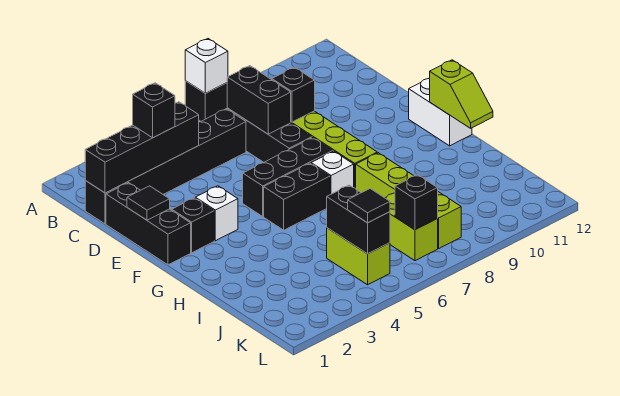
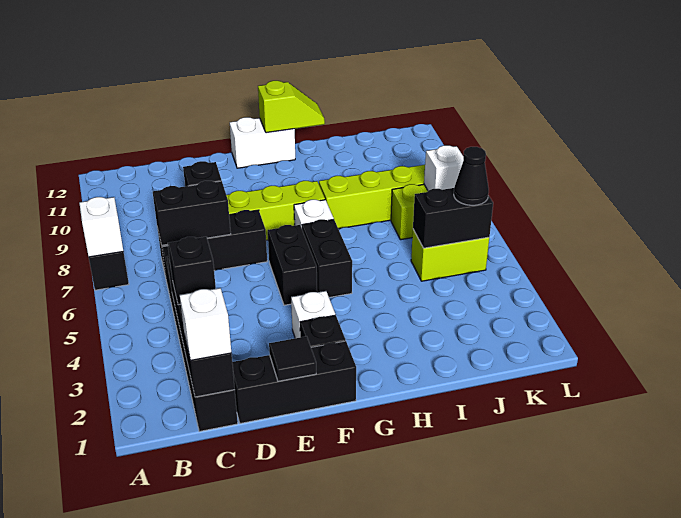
none -> white brick C1 level 3
black brick F5:F7 level 1 -> black brick F5:F6 level 1
black tile K5 level 3 -> black cone K5 level 3
black brick K7 level 2 -> white brick K7 level 2

